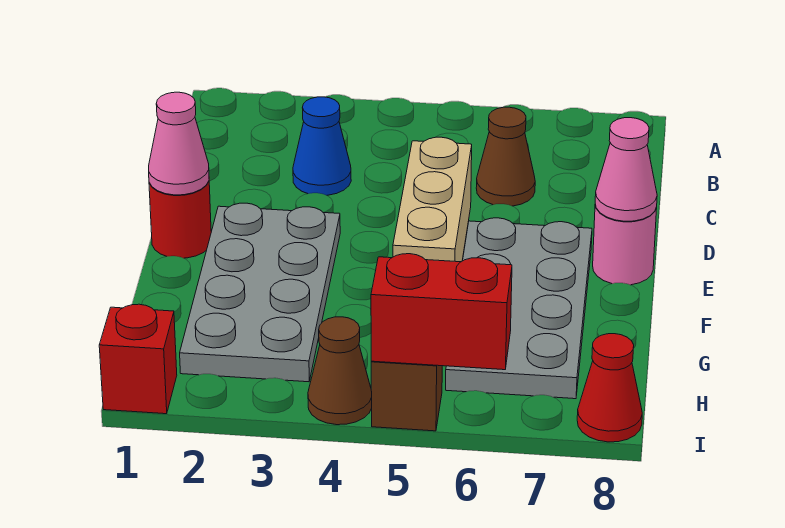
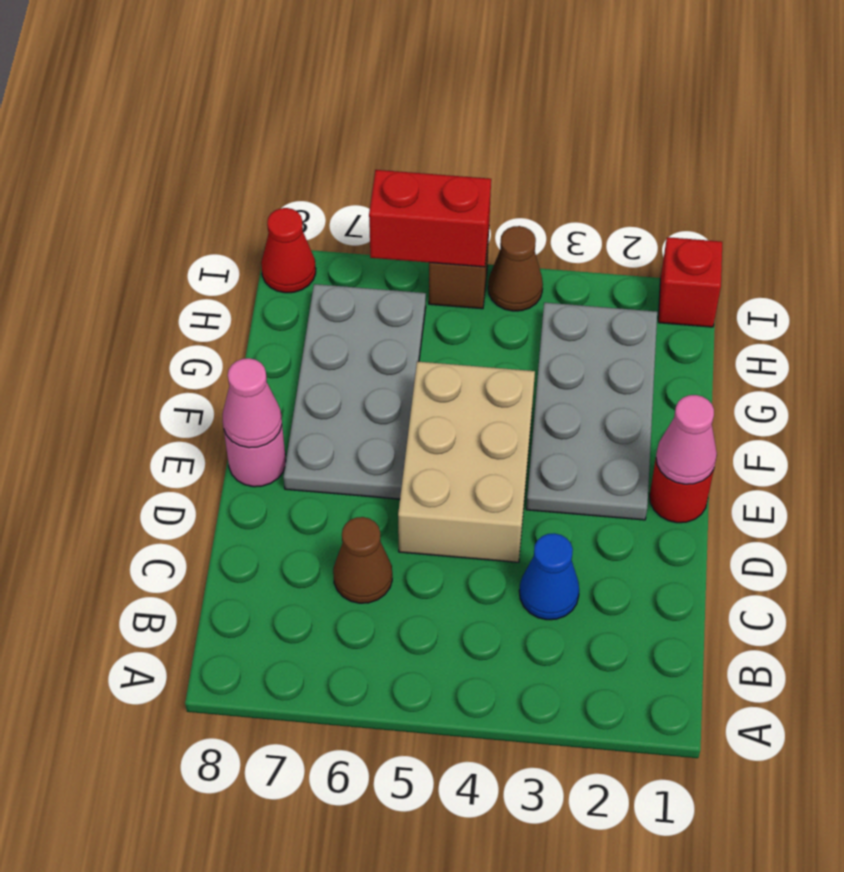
tan brick D5:F5 level 1 -> tan brick D4:F5 level 1

